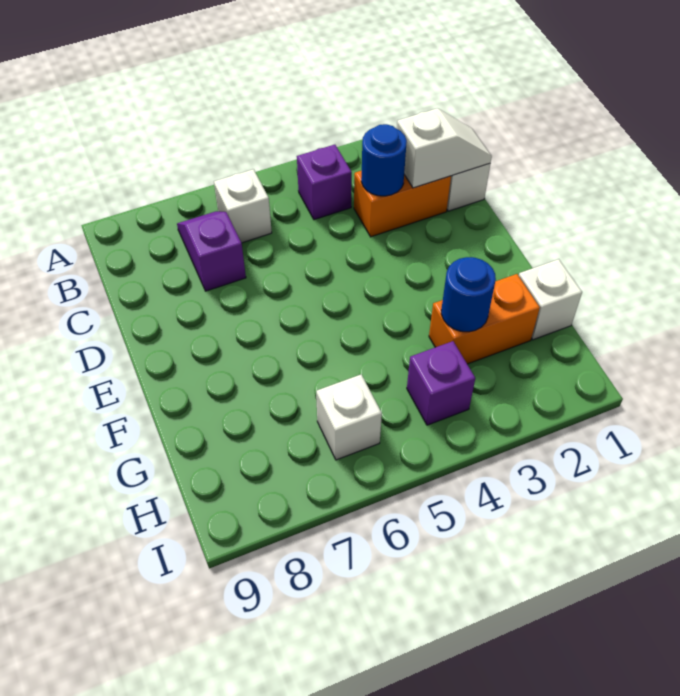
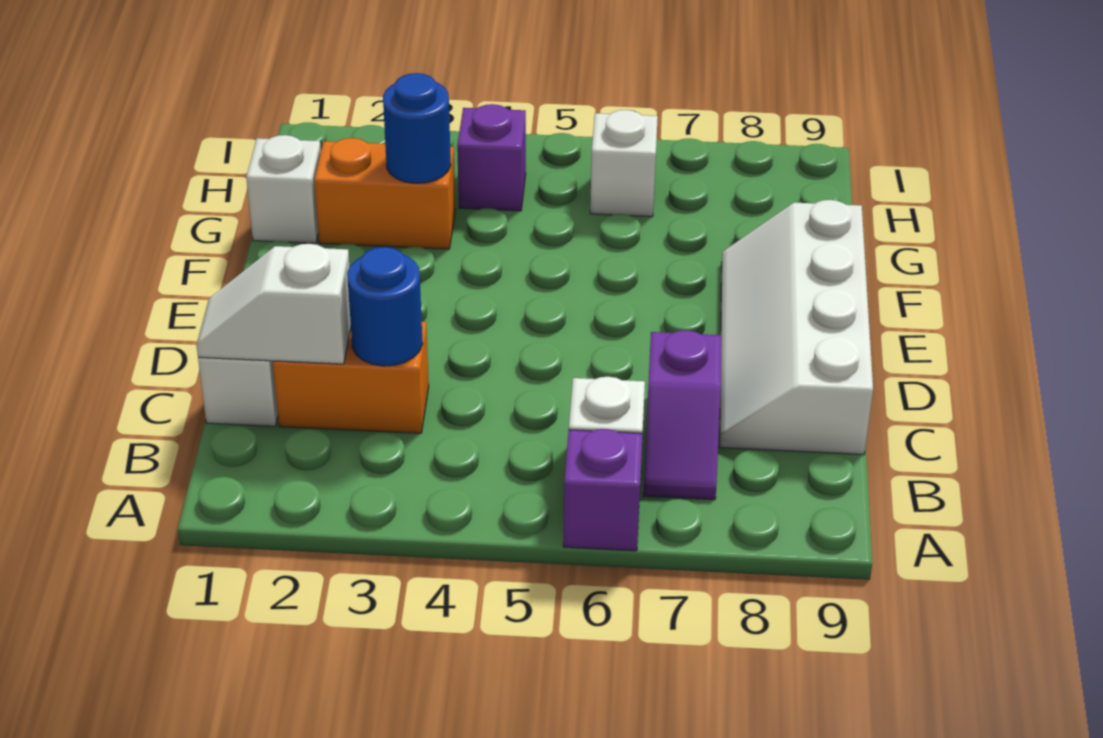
purple brick B4 level 1 -> purple brick A6 level 1
none -> white slope C8:F9 level 1 top 9

